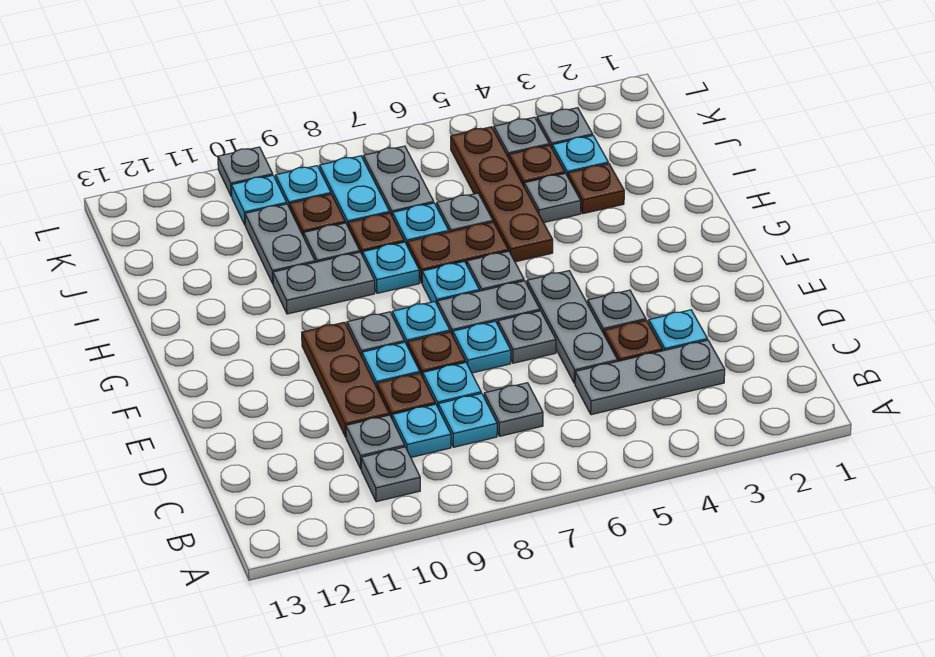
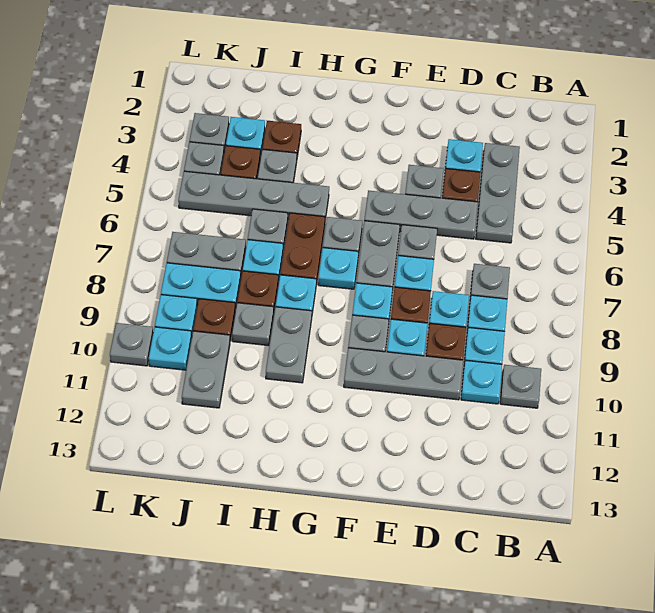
grey plate C10 level 1 -> cyan plate C10 level 1
brown plate D10:F10 level 1 -> grey plate D10:F10 level 1
brown plate H5:K5 level 1 -> grey plate H5:K5 level 1
grey plate I10:J10 level 1 -> grey plate J10:J11 level 1

